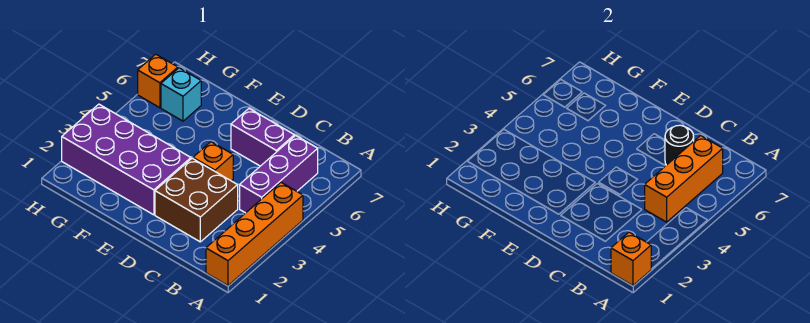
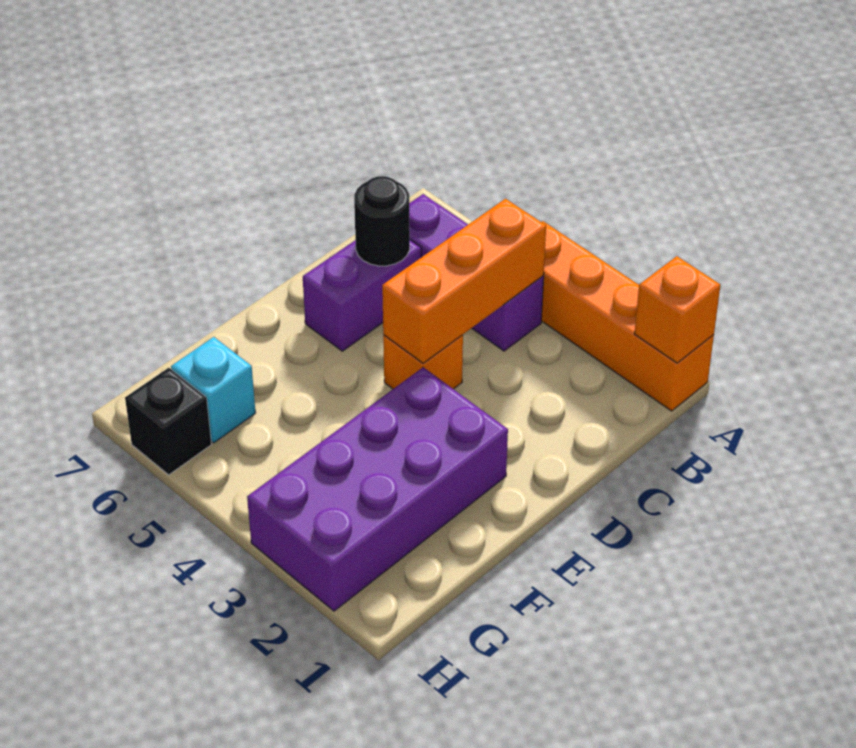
orange brick B4:B6 level 2 -> orange brick B4:D4 level 2
brown brick C2:D3 level 1 -> none
orange brick H6 level 1 -> black brick H6 level 1

